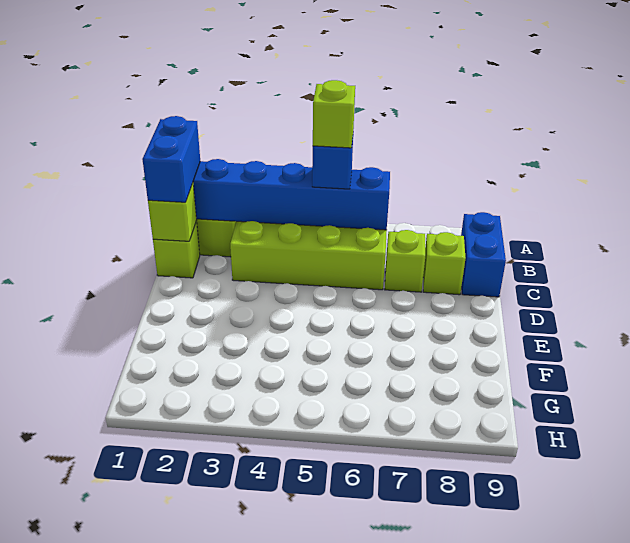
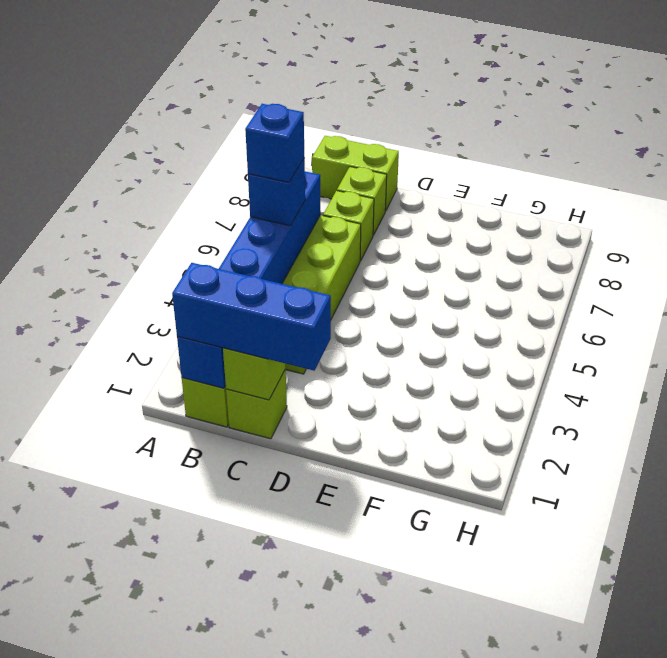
blue brick B1:C1 level 3 -> blue brick B1:D1 level 3
lime brick B5 level 4 -> blue brick B5 level 4
blue brick B9:C9 level 1 -> lime brick B9:C9 level 1

